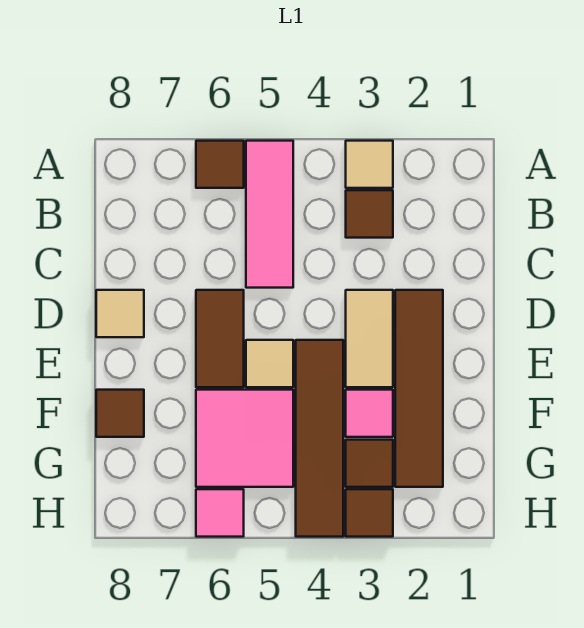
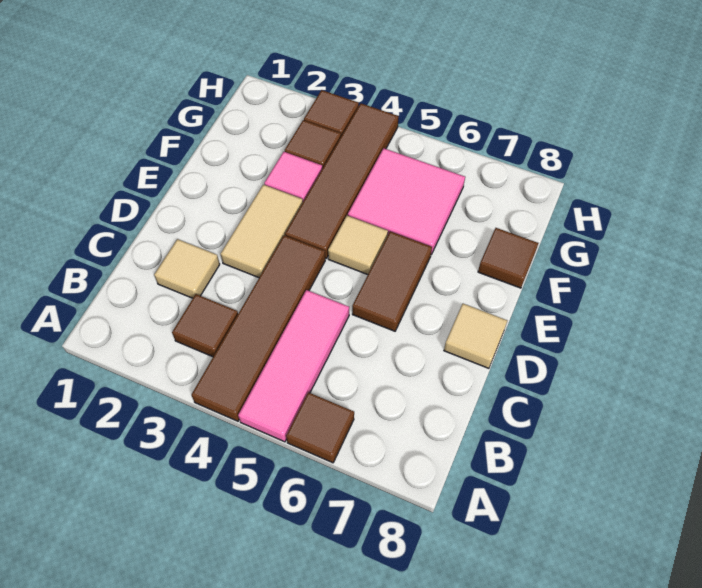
tan tile A3 level 1 -> tan tile C2 level 1
brown tile D2:G2 level 1 -> brown tile A4:D4 level 1
pink tile H6 level 1 -> none

